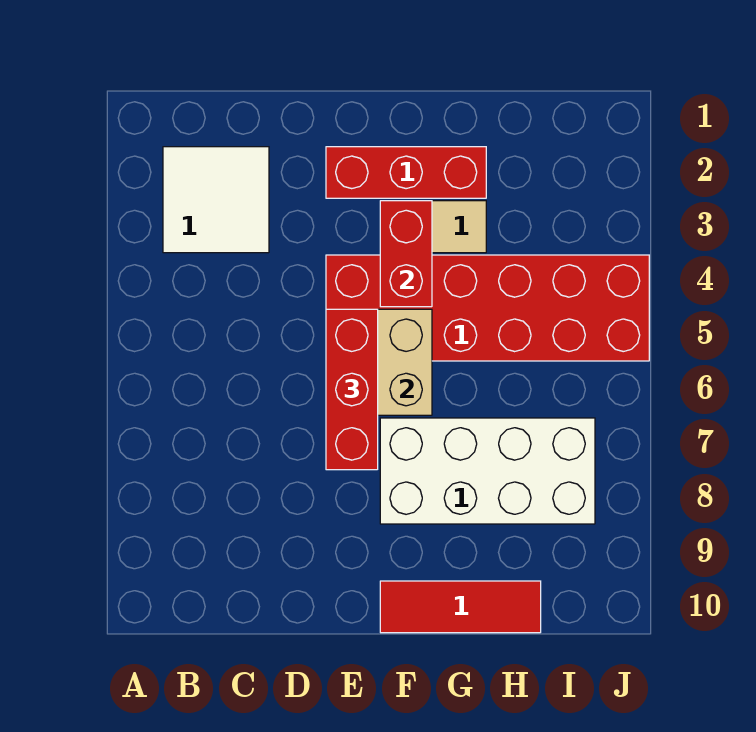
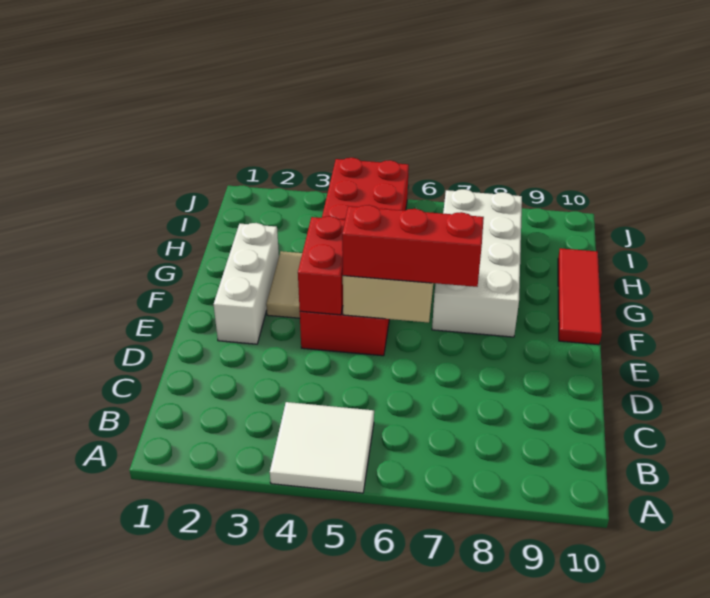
white tile B2:C3 level 1 -> white tile A4:B5 level 1
red brick E2:G2 level 1 -> white brick E2:G2 level 1
red brick F3:F4 level 2 -> red brick E4:F4 level 2

